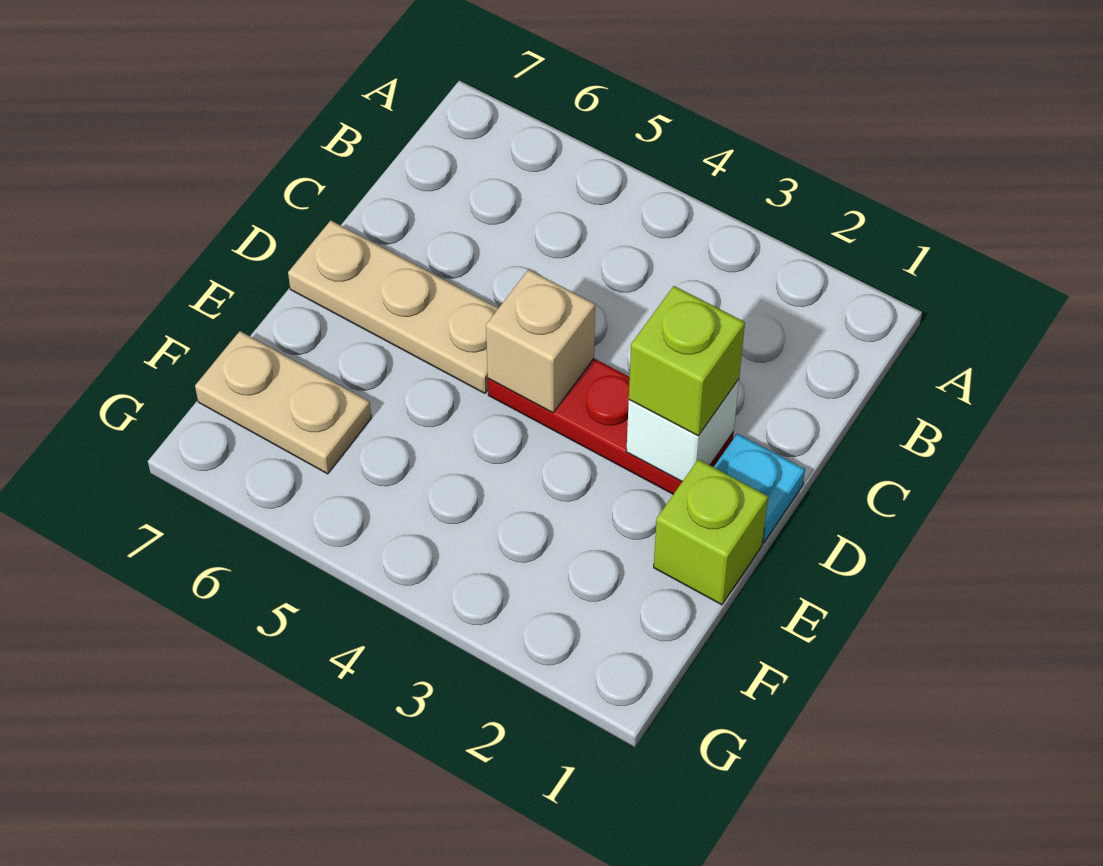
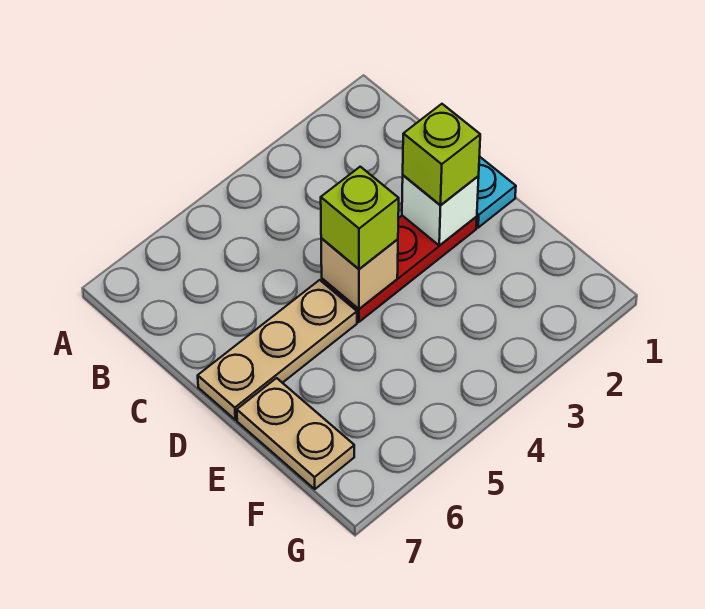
lime brick E1 level 1 -> lime brick D4 level 3
tan plate F6:F7 level 1 -> tan plate E7:F7 level 1

